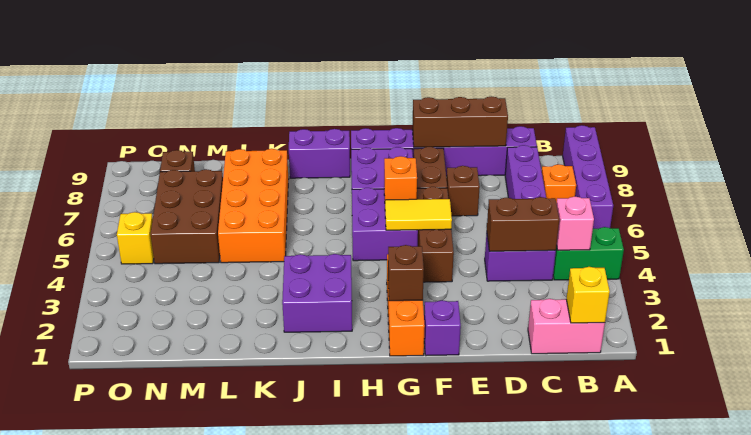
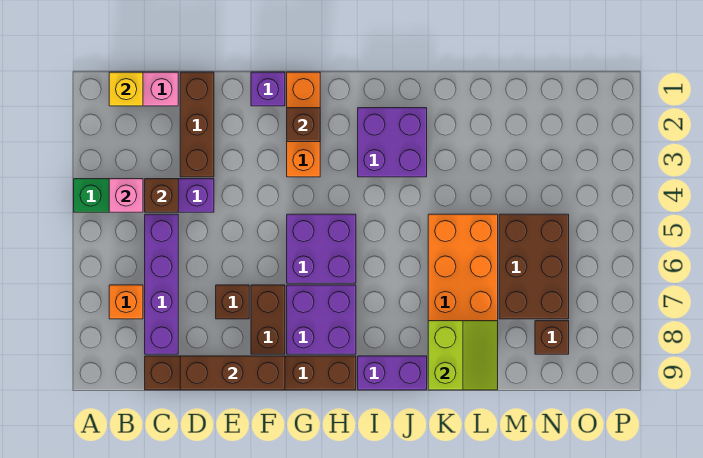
purple brick A6:A9 level 1 -> none
brown brick C4:D4 level 2 -> brown brick C4 level 2
purple brick C9:H9 level 1 -> brown brick C9:H9 level 1
brown brick F4:F6 level 1 -> brown brick D1:D3 level 1
yellow tile F5:G5 level 2 -> none
orange brick G6 level 2 -> none
none -> lime slope K8:L9 level 2 top K
yellow brick O5 level 1 -> none

